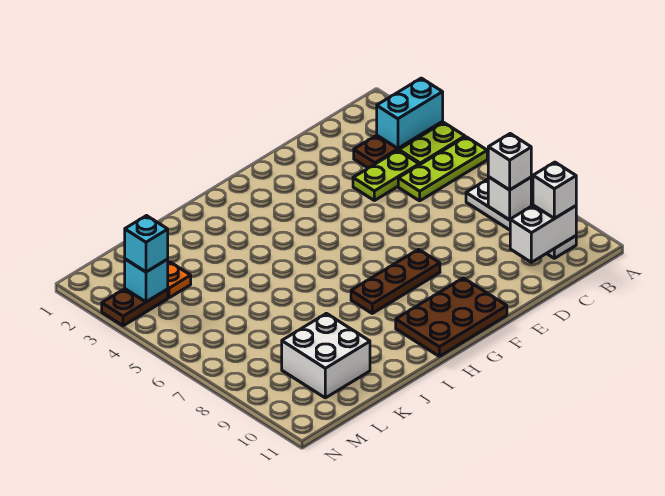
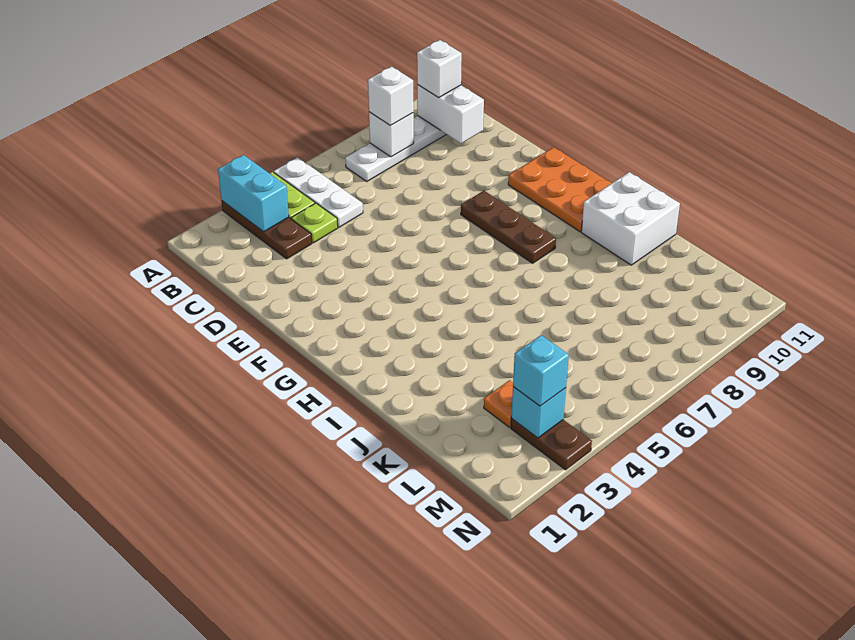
lime plate A5:C5 level 1 -> white plate A5:C5 level 1
lime plate C4:D4 level 1 -> lime plate C4 level 1
brown plate F10:H11 level 1 -> orange plate F10:H11 level 1
white brick K9:L10 level 1 -> white brick I10:J11 level 1

